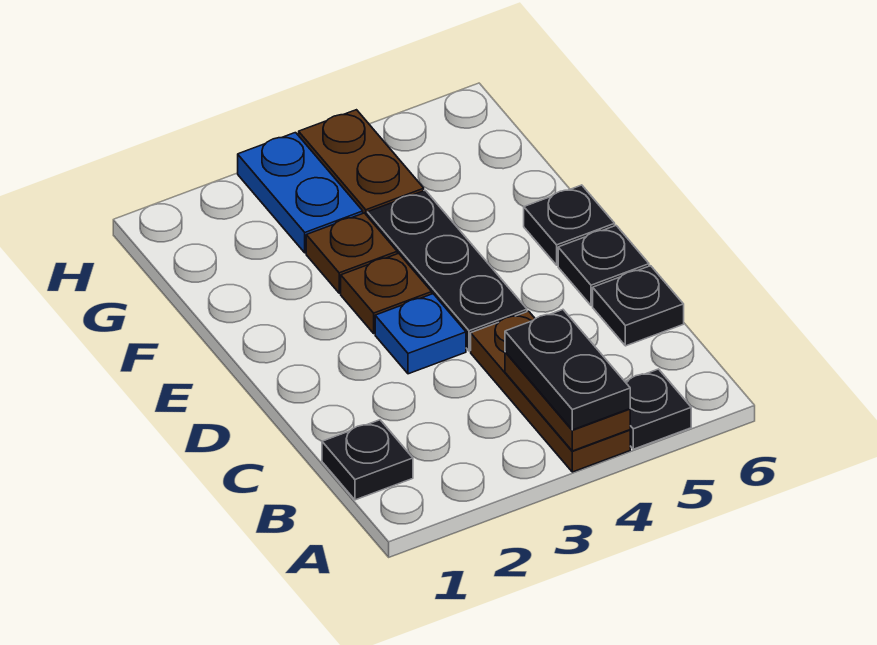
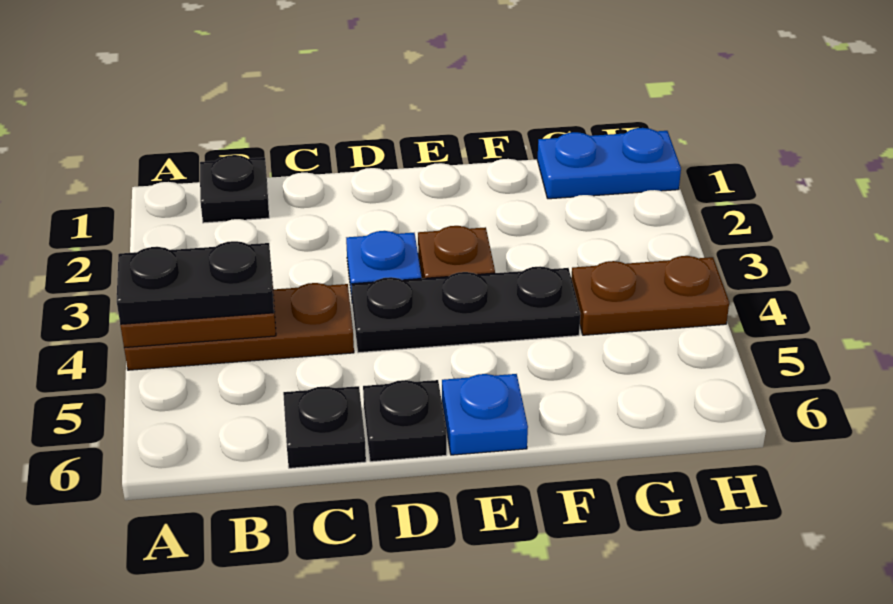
black plate A5 level 1 -> none
black plate E6 level 1 -> blue plate E6 level 1
brown plate F3 level 1 -> none
blue plate G3:H3 level 1 -> blue plate G1:H1 level 1

